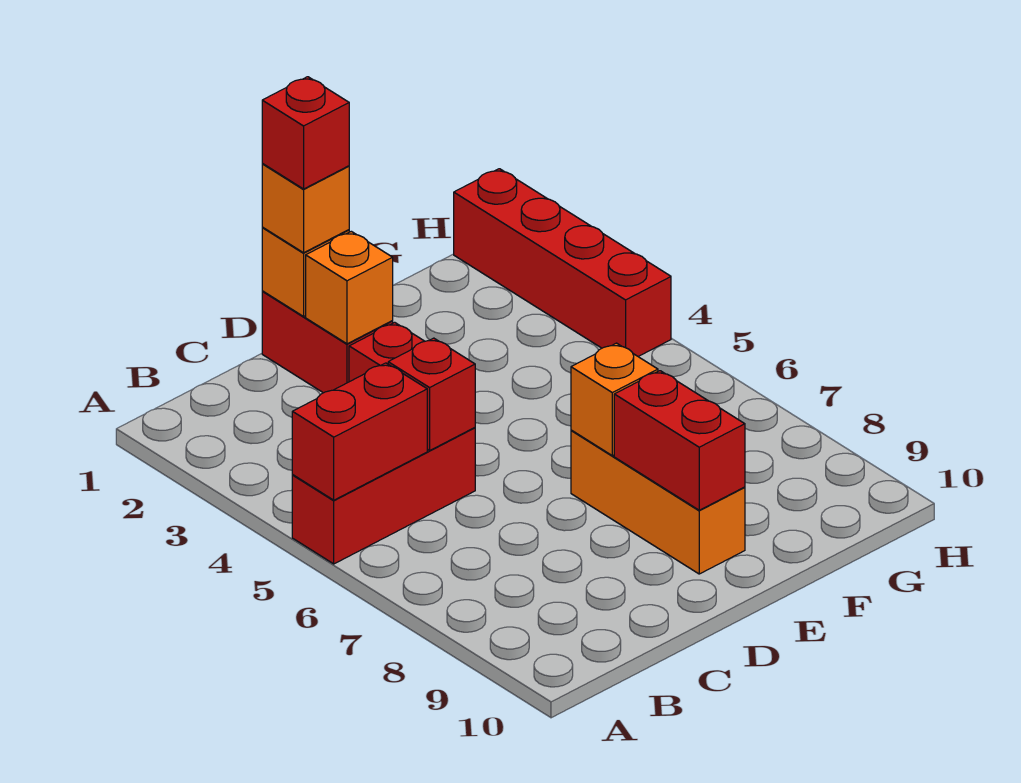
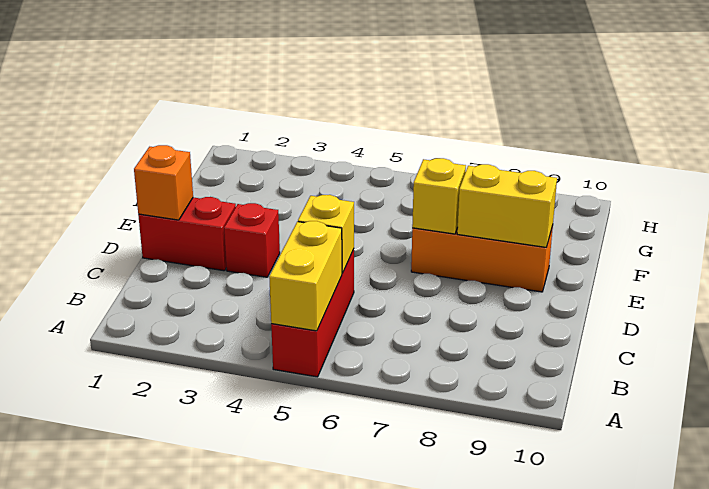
red brick A5:B5 level 2 -> yellow brick A5:B5 level 2
red brick C5 level 2 -> yellow brick C5 level 2
orange brick D1 level 3 -> none
red brick D1 level 4 -> none
orange brick D2 level 2 -> none
orange brick E7 level 2 -> yellow brick E7 level 2
red brick E8:E9 level 2 -> yellow brick E8:E9 level 2
red brick H1:H4 level 1 -> none

